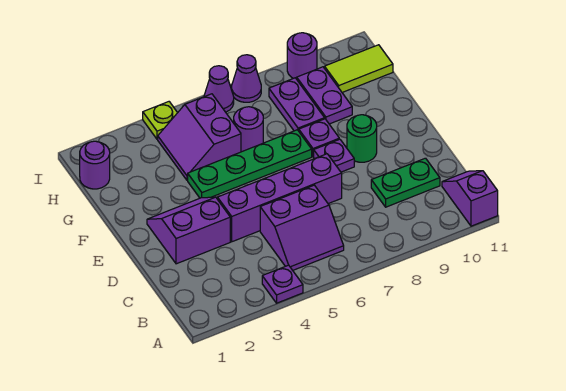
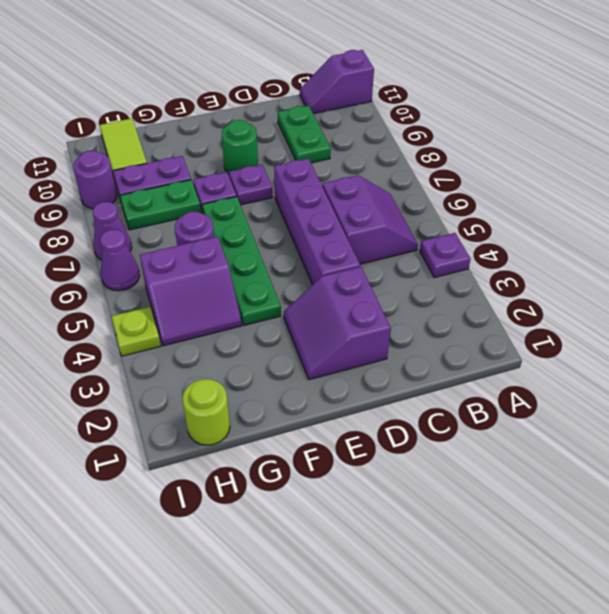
purple plate G8:H8 level 1 -> green plate G8:H8 level 1
purple round brick H1 level 1 -> lime round brick H1 level 1

